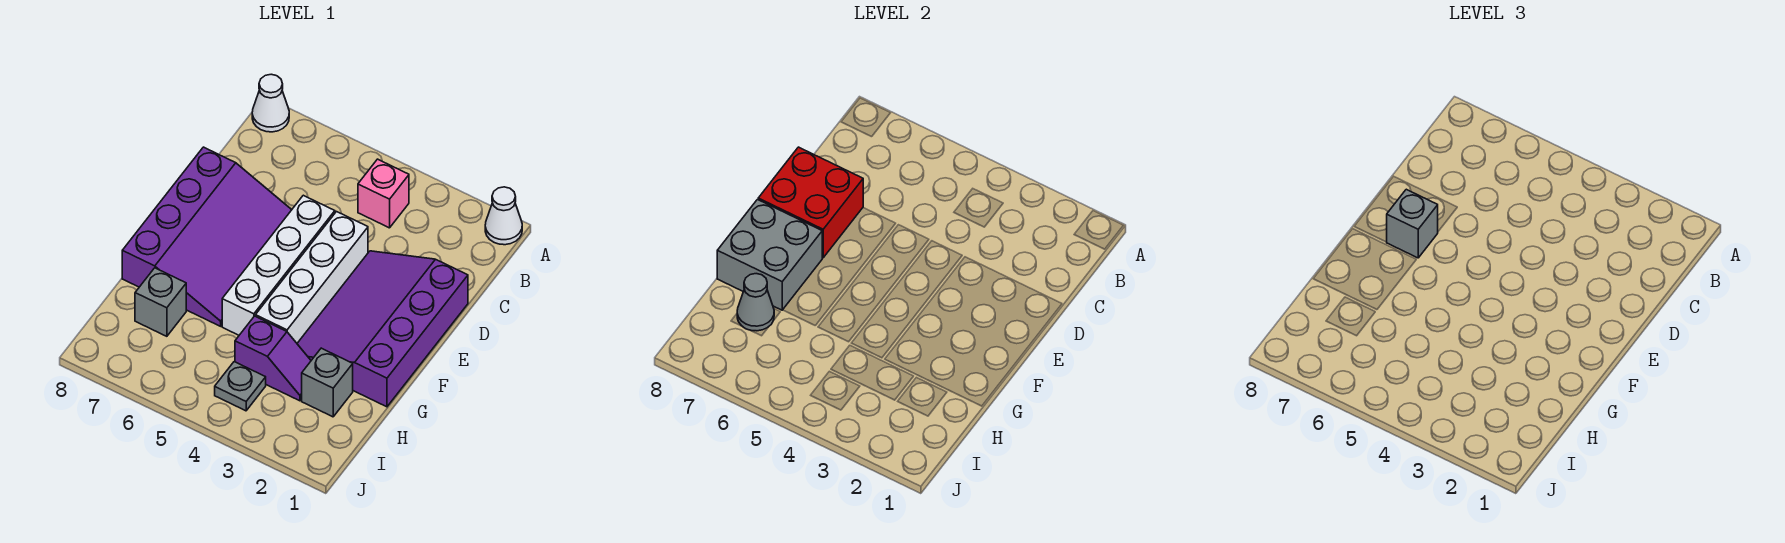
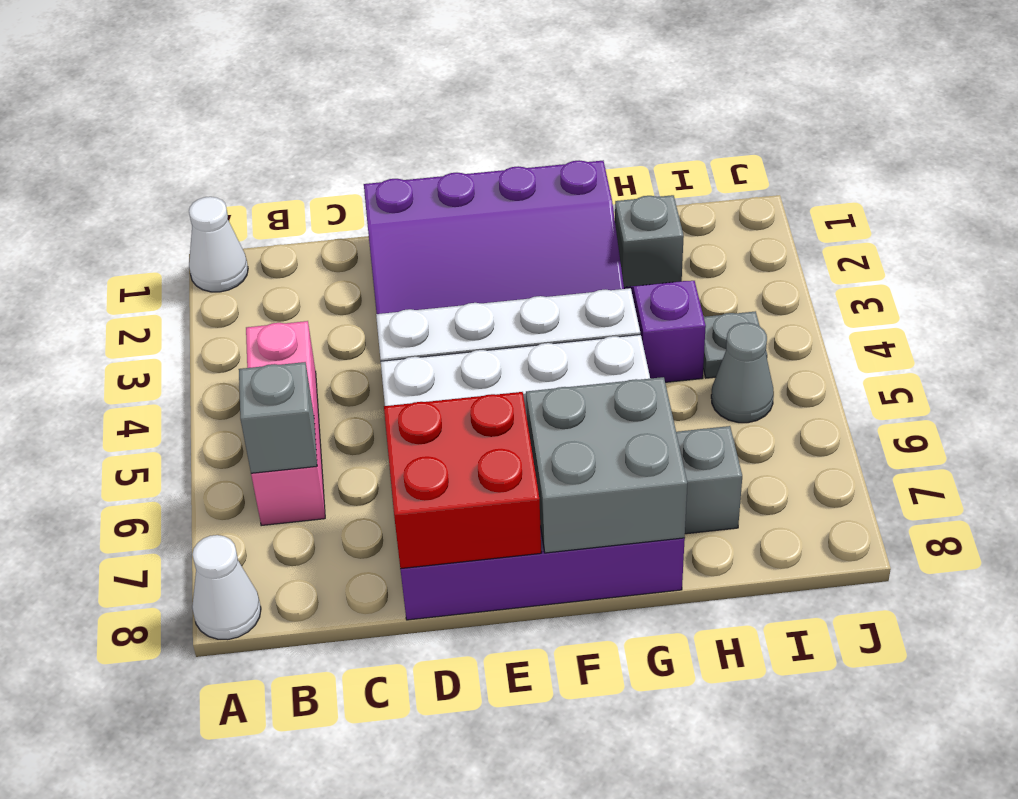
pink brick B4 level 1 -> pink brick B4:B6 level 1
grey brick E7 level 3 -> grey brick B6 level 2
grey cone H7 level 2 -> grey cone I5 level 1

